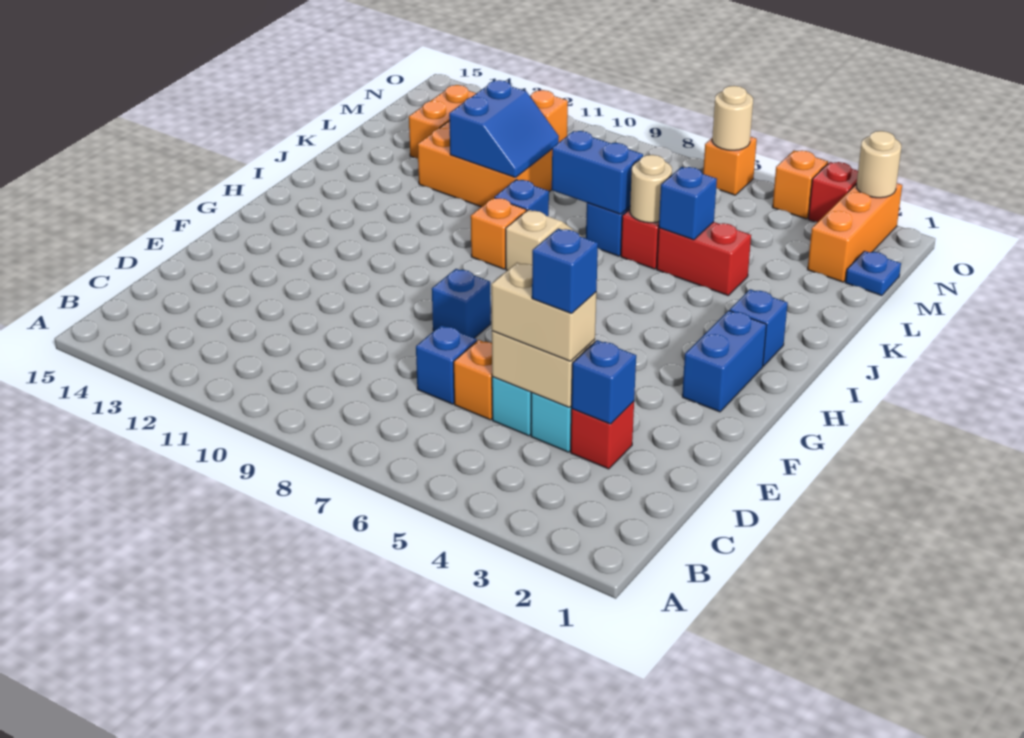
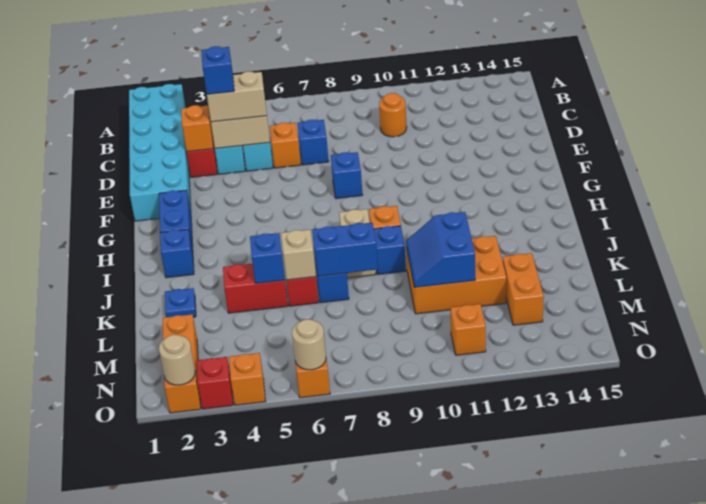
none -> cyan brick A1:F2 level 1
none -> orange round brick C10 level 1
blue brick D3 level 2 -> orange brick D3 level 2
tan round brick K6 level 2 -> tan brick K6 level 2
blue plate M1 level 1 -> blue plate K2 level 1

